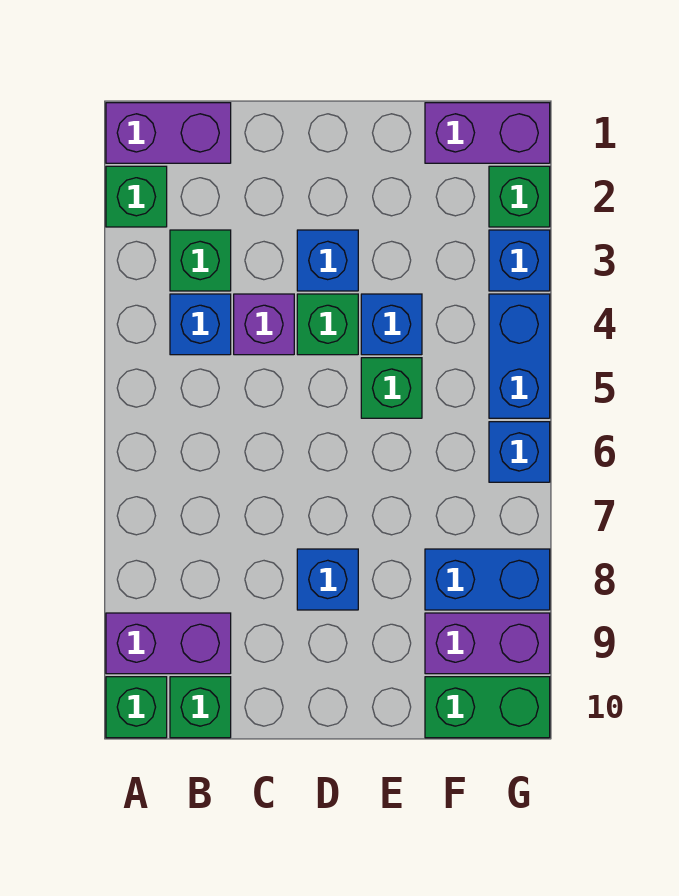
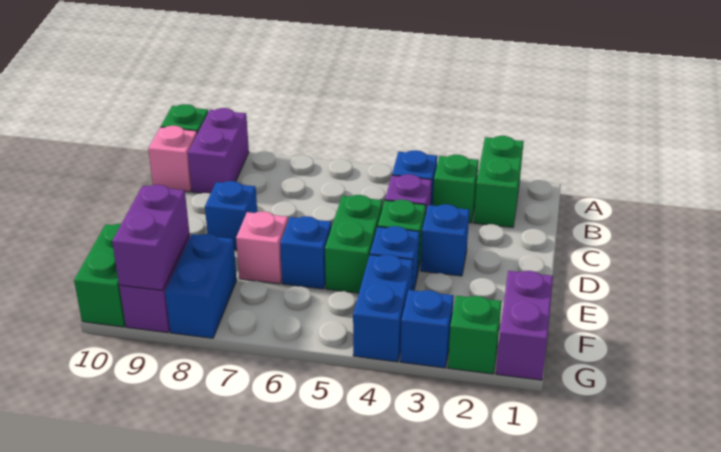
purple brick A1:B1 level 1 -> purple brick F9:G9 level 2
green brick A2 level 1 -> green brick A2:B2 level 1
green brick B10 level 1 -> pink brick B10 level 1
green brick E5 level 1 -> green brick D5:E5 level 1
none -> pink brick E7 level 1
blue brick G4:G5 level 1 -> blue brick F4:G4 level 1
blue brick G6 level 1 -> blue brick E6 level 1

